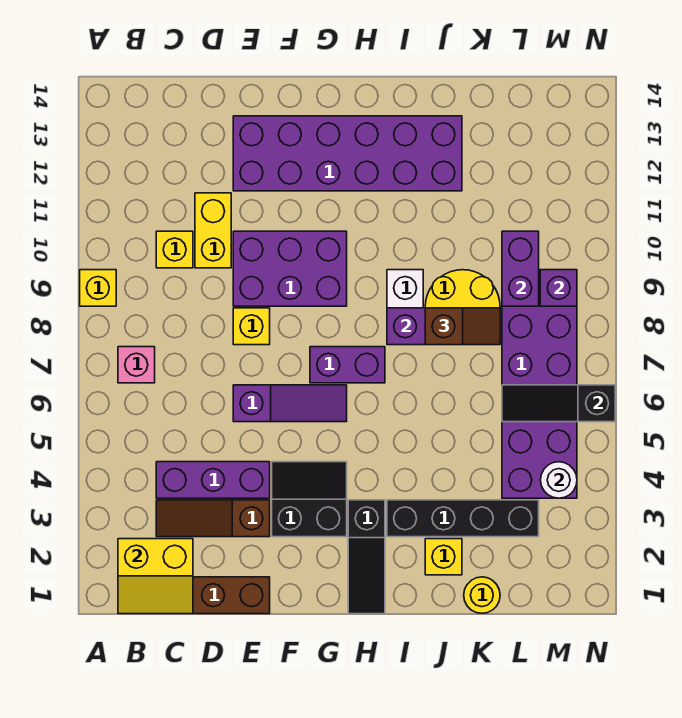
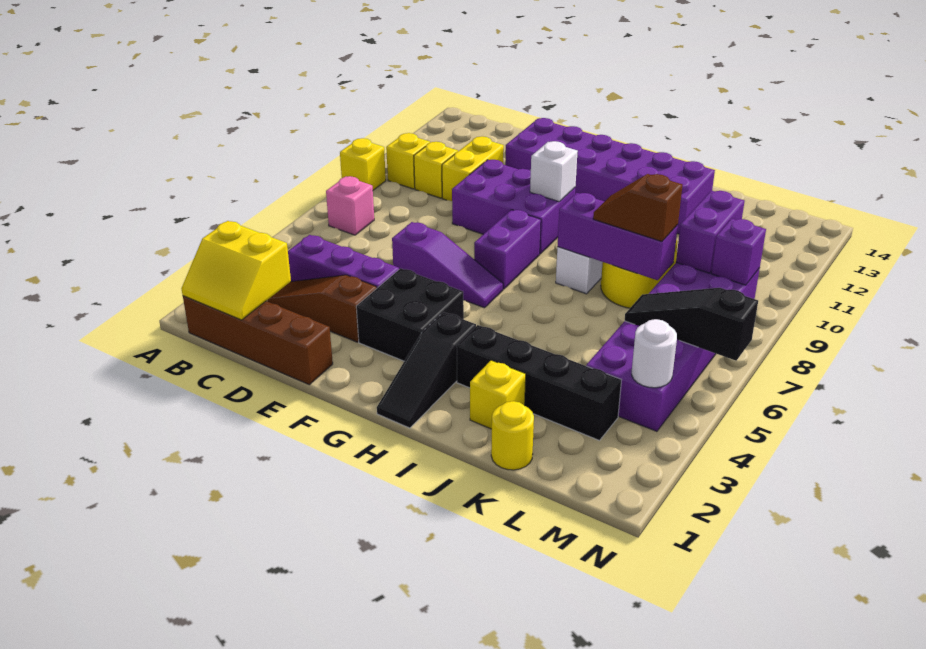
yellow brick E8 level 1 -> yellow brick B10 level 1
black slope F3:G4 level 1 top 3 -> black brick F3:G4 level 1
purple brick G7:H7 level 1 -> purple brick G7:G8 level 1
none -> white brick G10 level 2
brown slope J8:K8 level 3 top J -> brown slope J8:K8 level 3 top K

